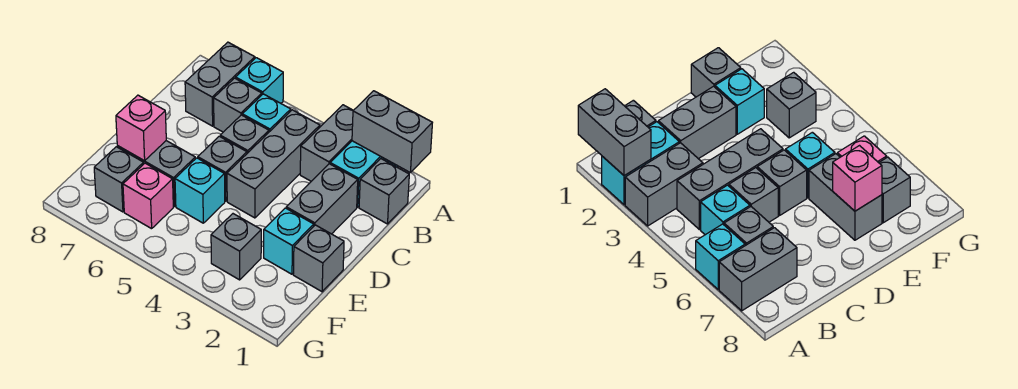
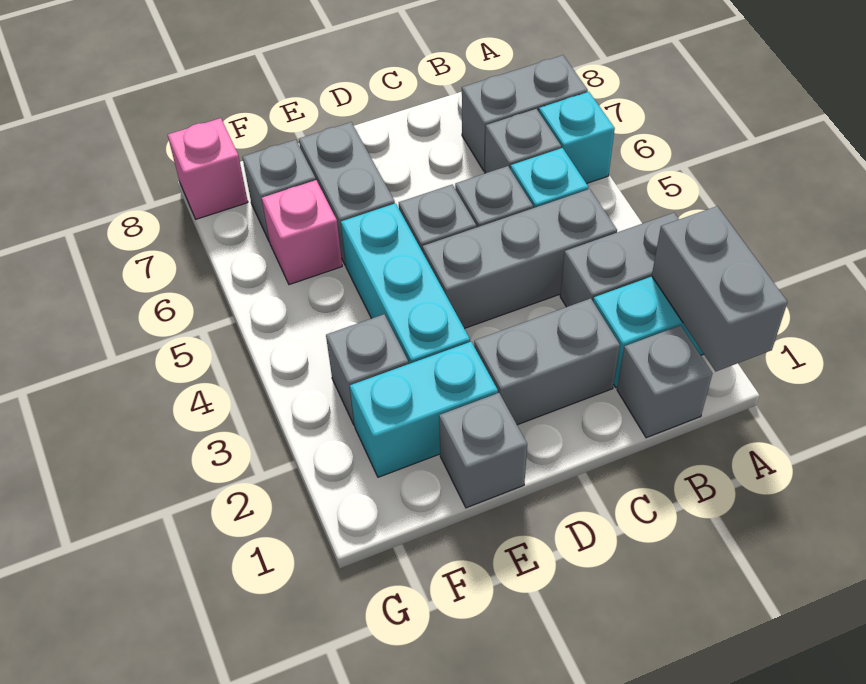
cyan brick E2 level 1 -> cyan brick E2:F2 level 1
cyan brick E5 level 1 -> cyan brick E3:E5 level 1
pink brick E7 level 2 -> pink brick G8 level 1

